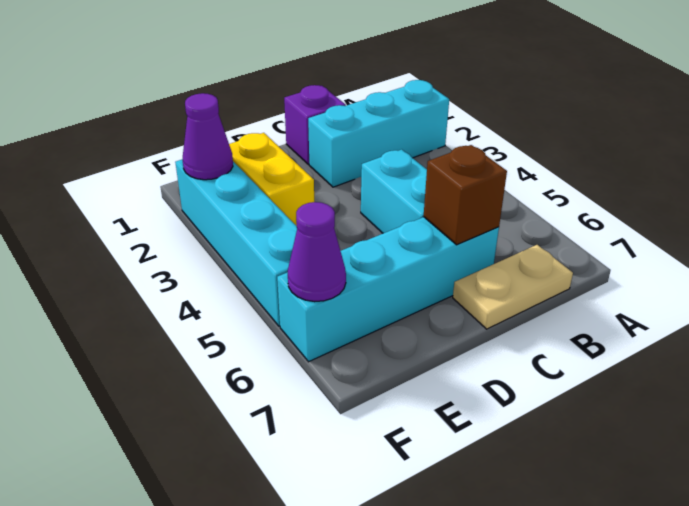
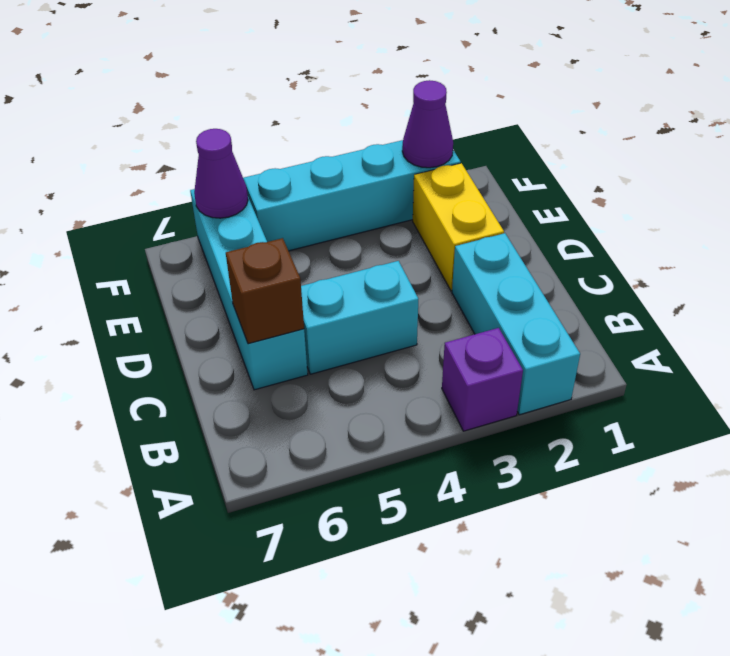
tan plate B7:C7 level 1 -> none
purple brick C1 level 1 -> purple brick A3 level 1
yellow brick E2:E3 level 1 -> yellow brick D2:E2 level 1

